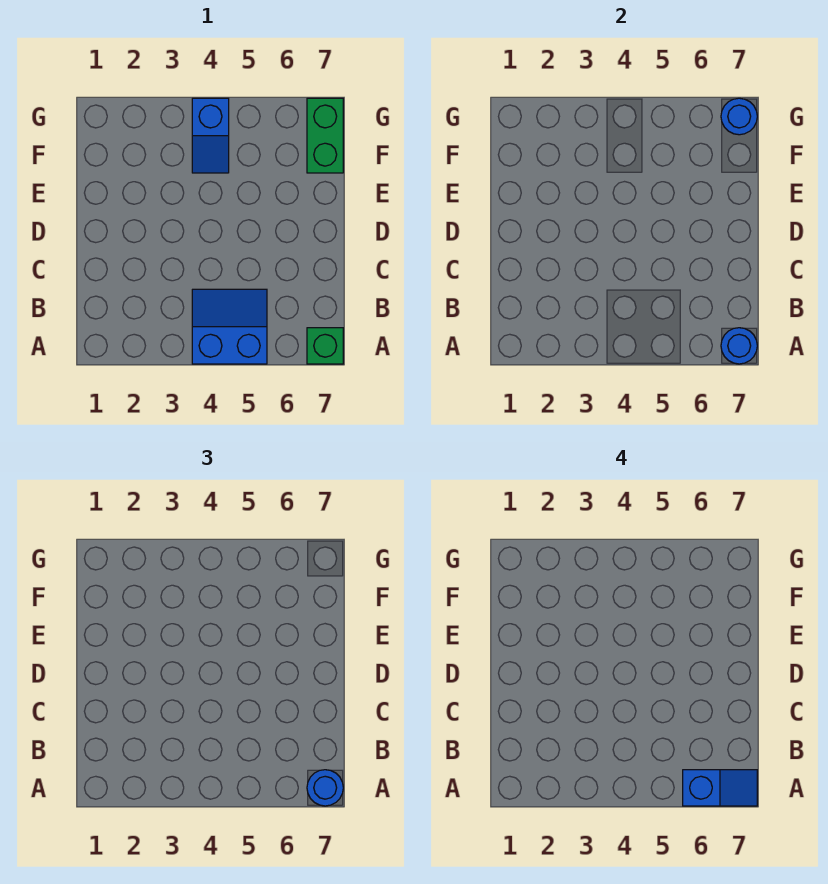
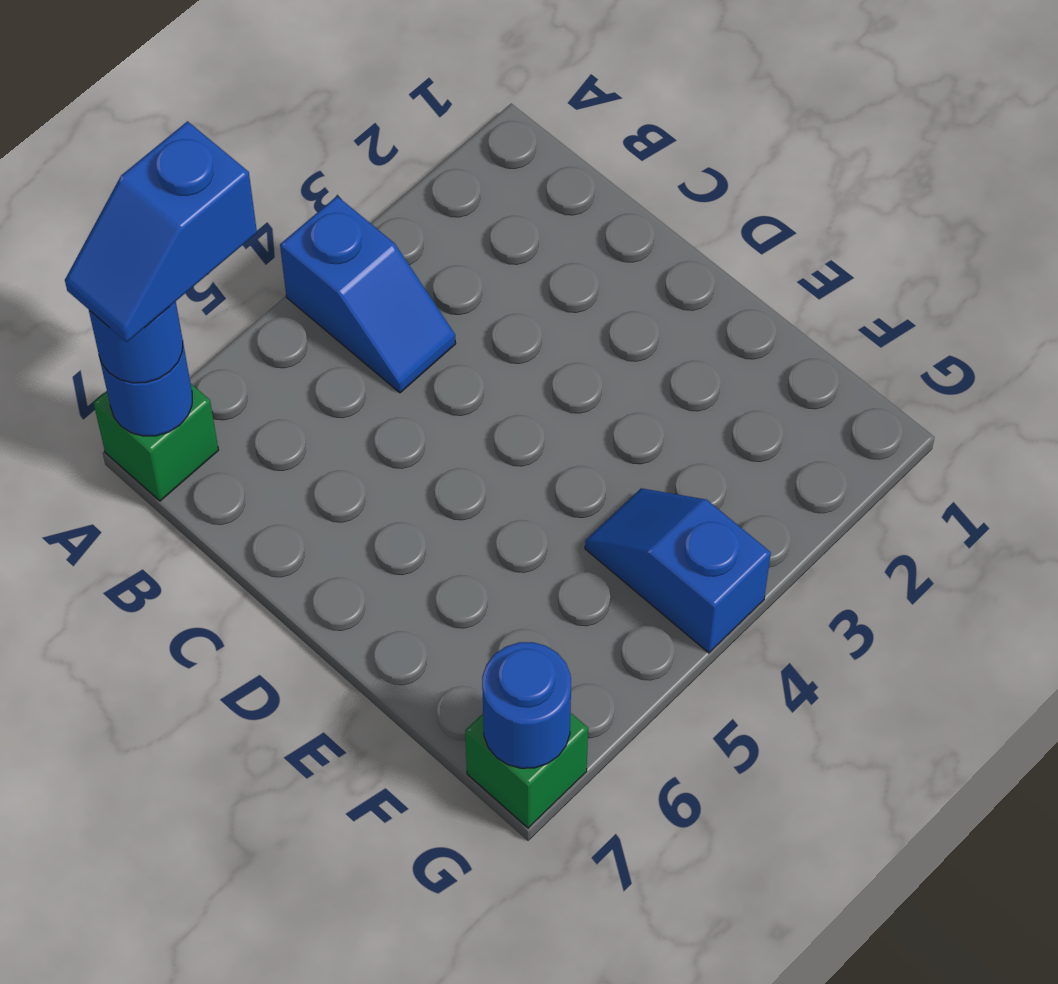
blue slope A4:B5 level 1 top A -> blue slope A4:B4 level 1 top A
green brick F7:G7 level 1 -> green brick G7 level 1

